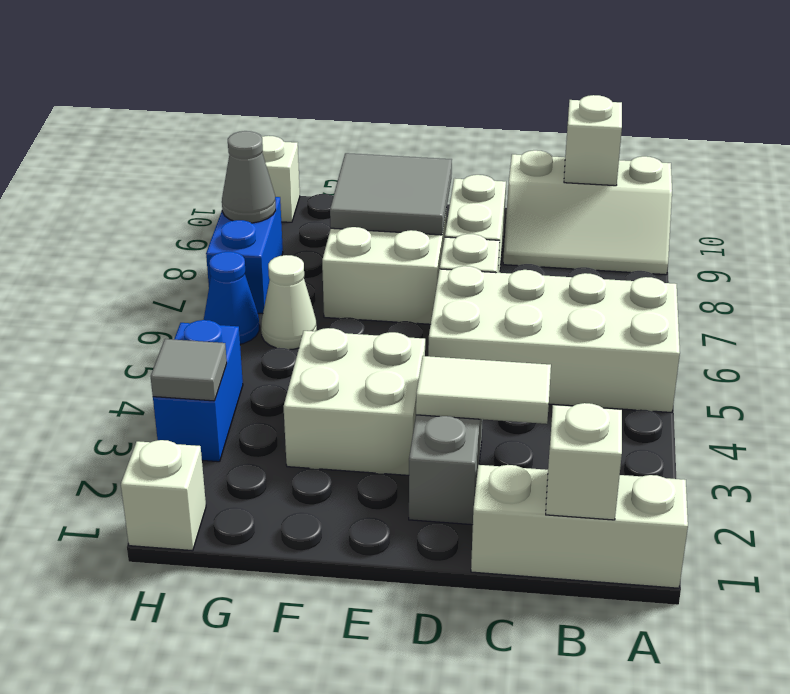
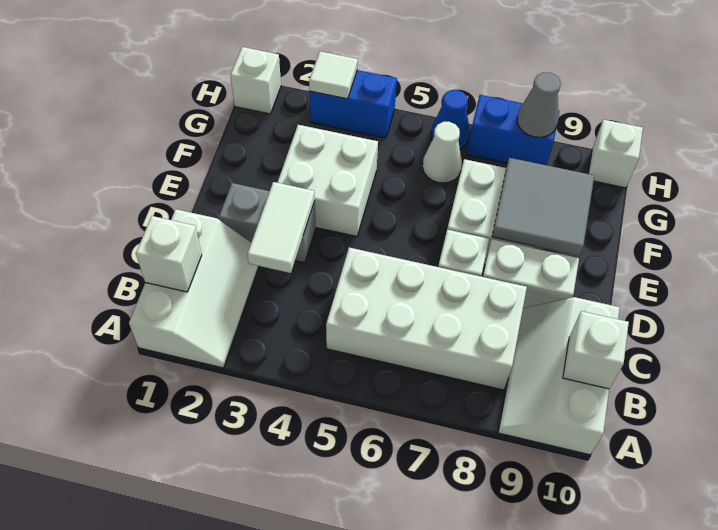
white brick A5:D6 level 1 -> white brick B5:C8 level 1
grey tile H3 level 2 -> white tile H3 level 2

